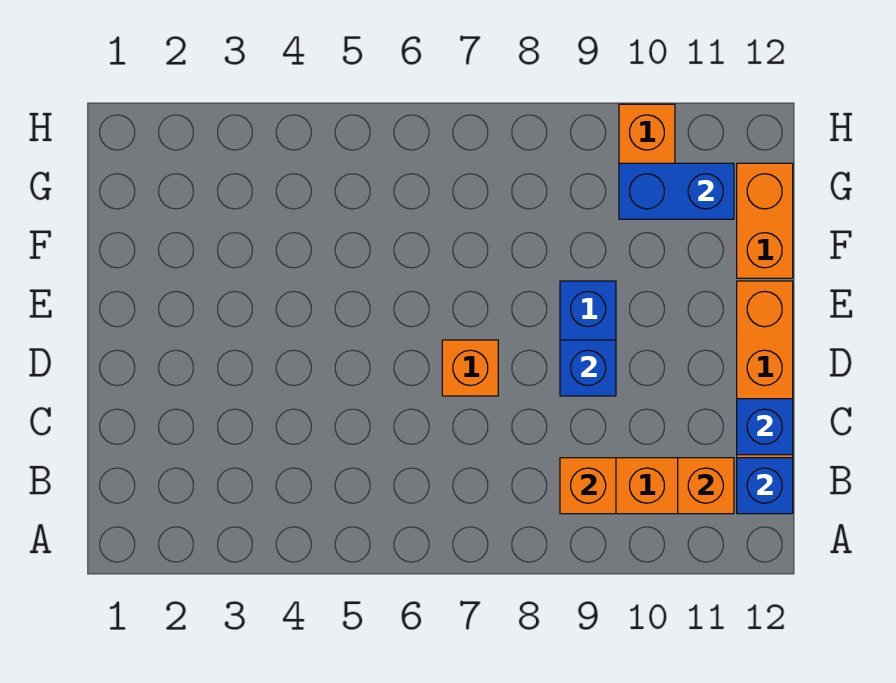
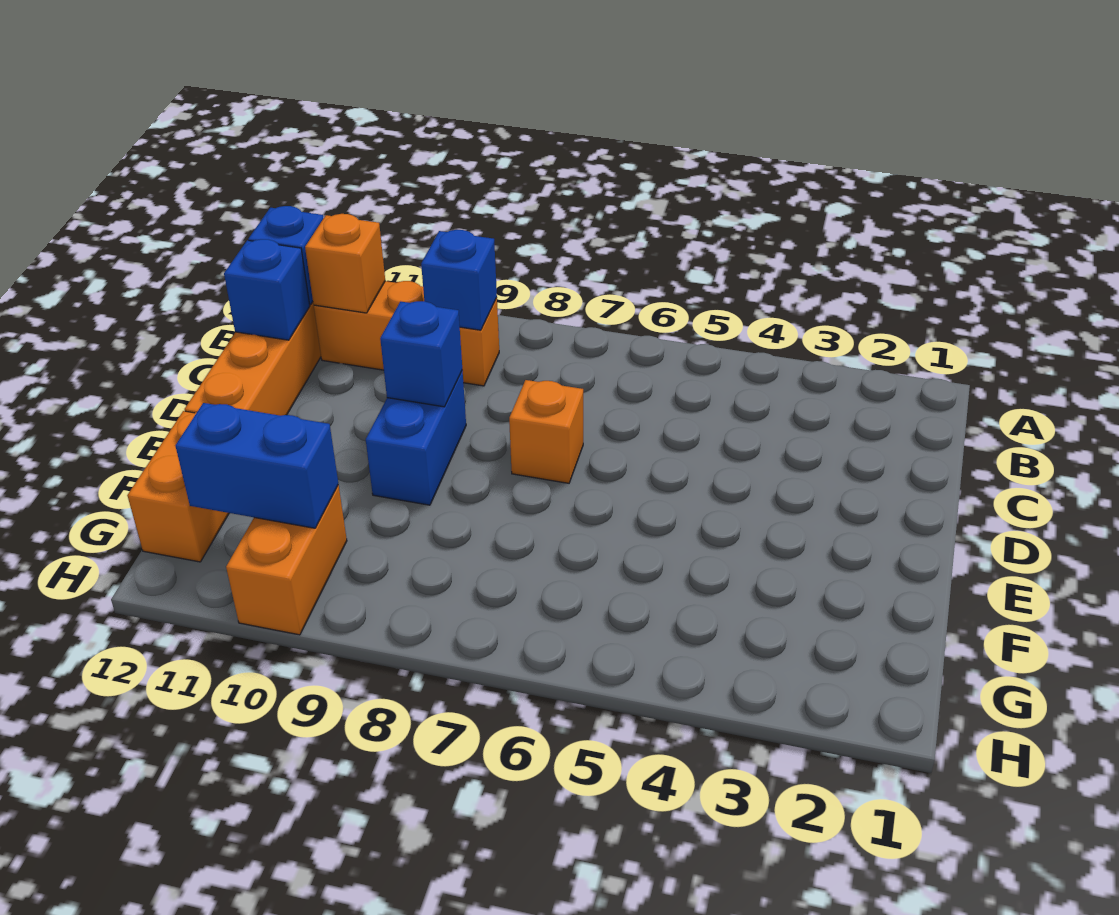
orange brick B9 level 2 -> blue brick B9 level 2

